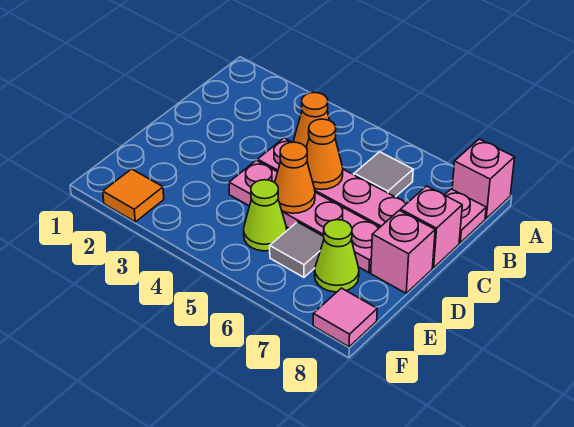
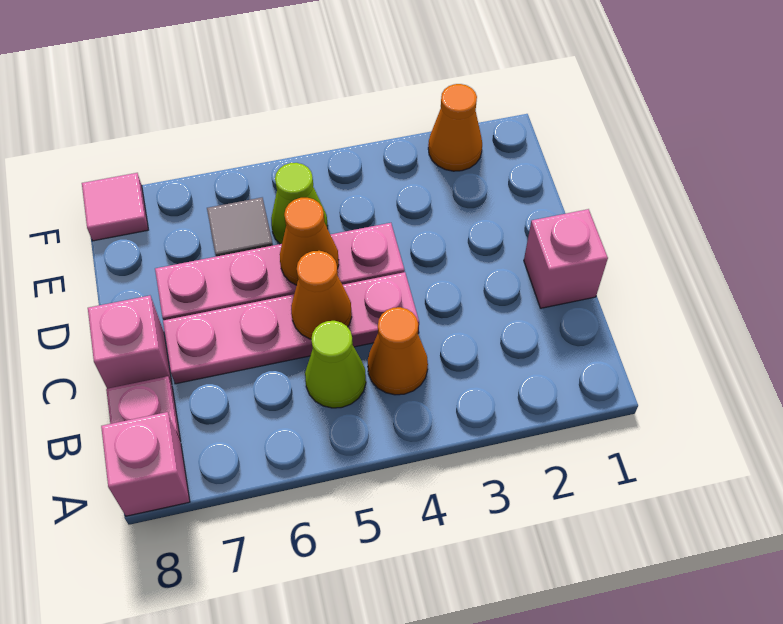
grey tile B6 level 1 -> none
pink brick D8 level 1 -> pink brick C1 level 1
lime cone E7 level 1 -> lime cone B5 level 1
orange tile F2 level 1 -> orange cone F2 level 1

